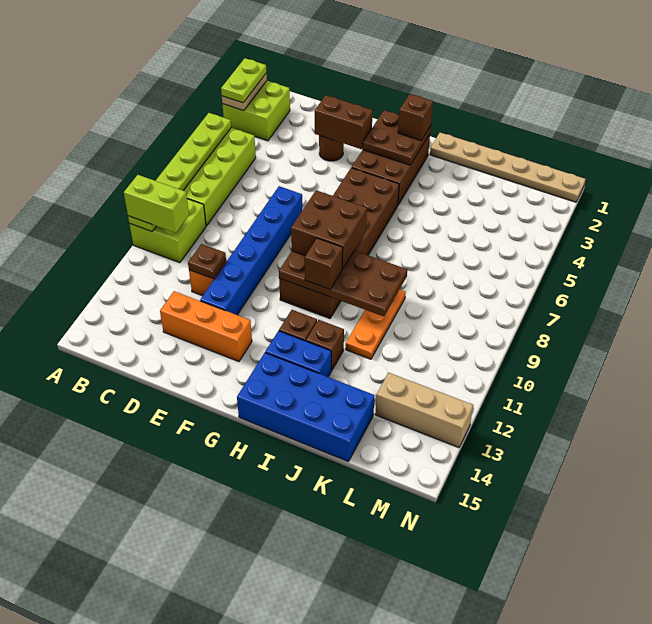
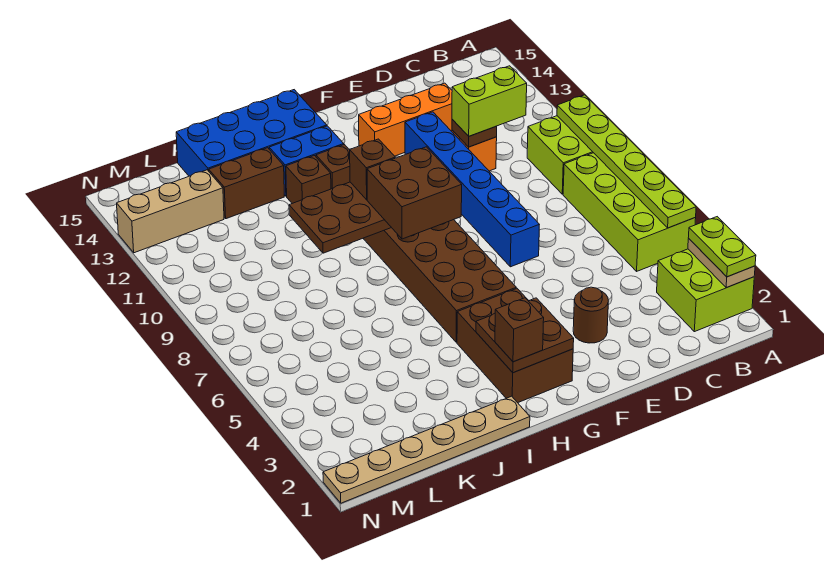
lime brick A10:B10 level 3 -> lime brick C11:D11 level 3
brown brick E3:F3 level 2 -> brown brick J13:K13 level 1
orange plate J9:J11 level 1 -> none

